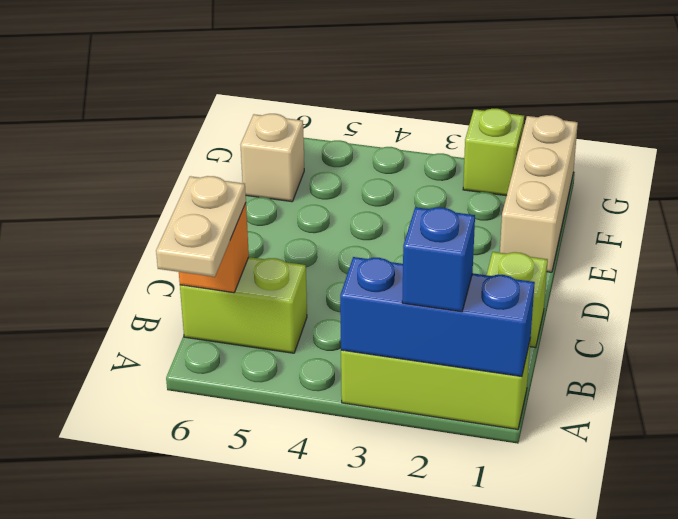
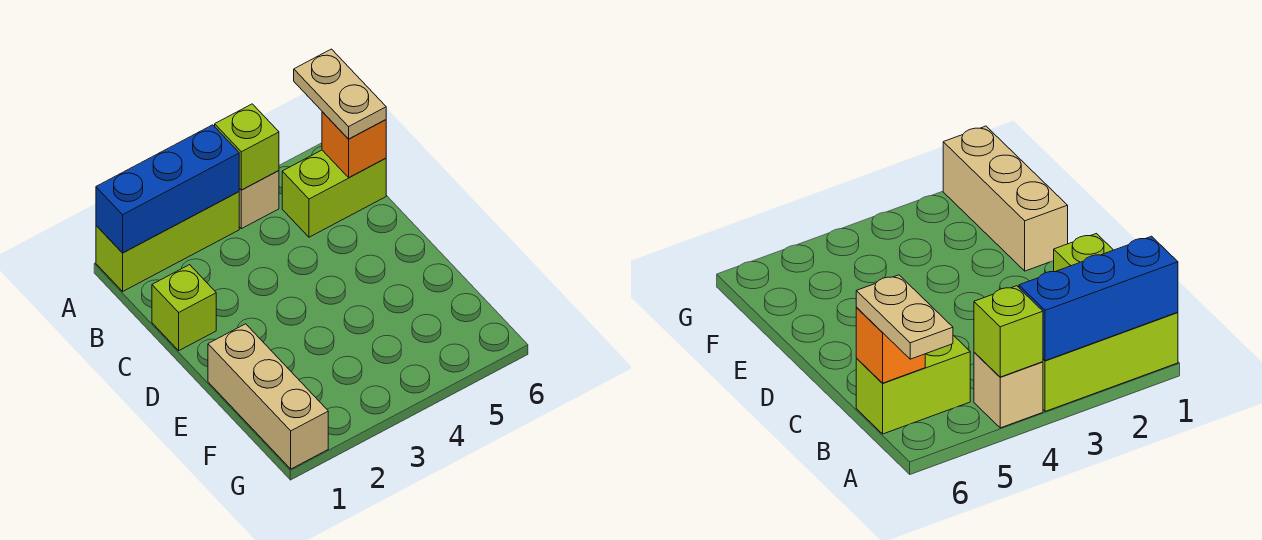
blue brick A2 level 3 -> none
tan brick F6 level 1 -> tan brick A4 level 1
lime brick G2 level 1 -> lime brick A4 level 2

